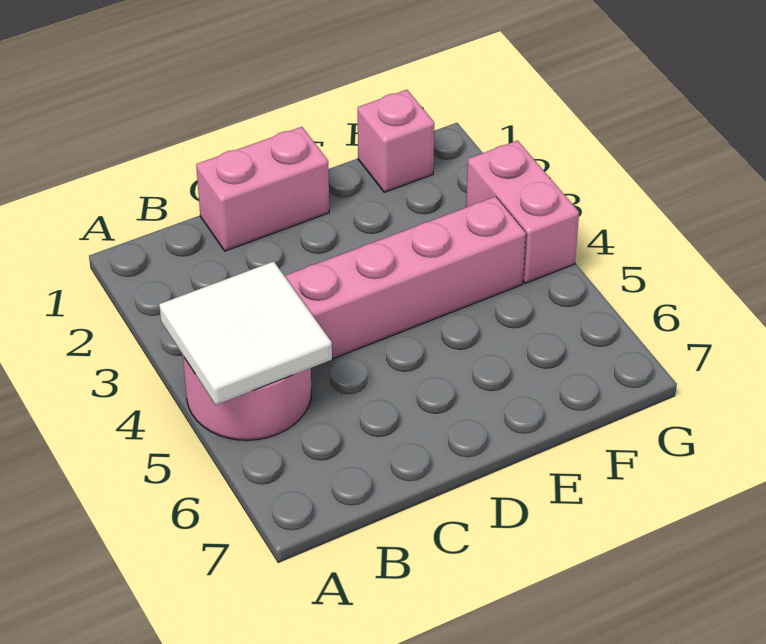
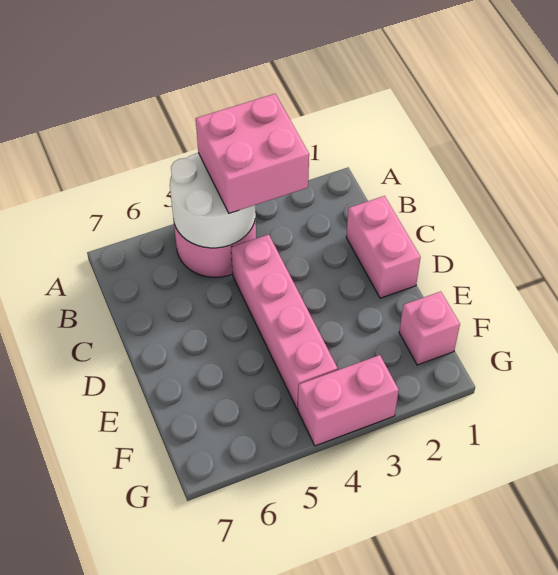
none -> pink brick A3:B4 level 3
white tile A4:B5 level 2 -> white round brick A4:B5 level 2

